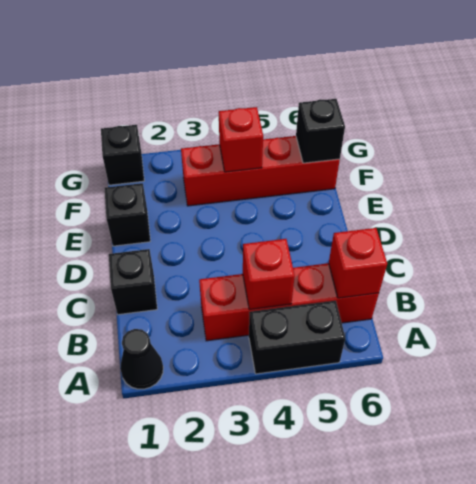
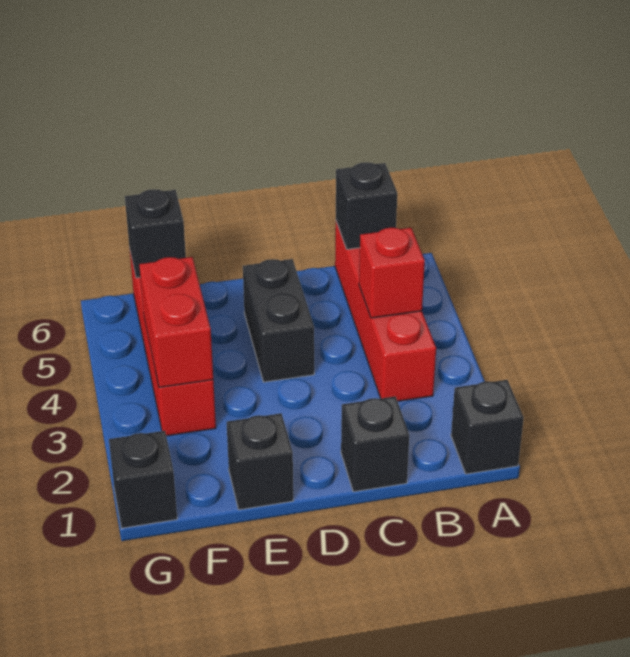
black cone A1 level 1 -> black brick A1 level 1
black brick A4:A5 level 1 -> black brick D4:D5 level 1
red brick B6 level 2 -> black brick B6 level 2
red brick F4 level 2 -> red brick F3:F4 level 2

